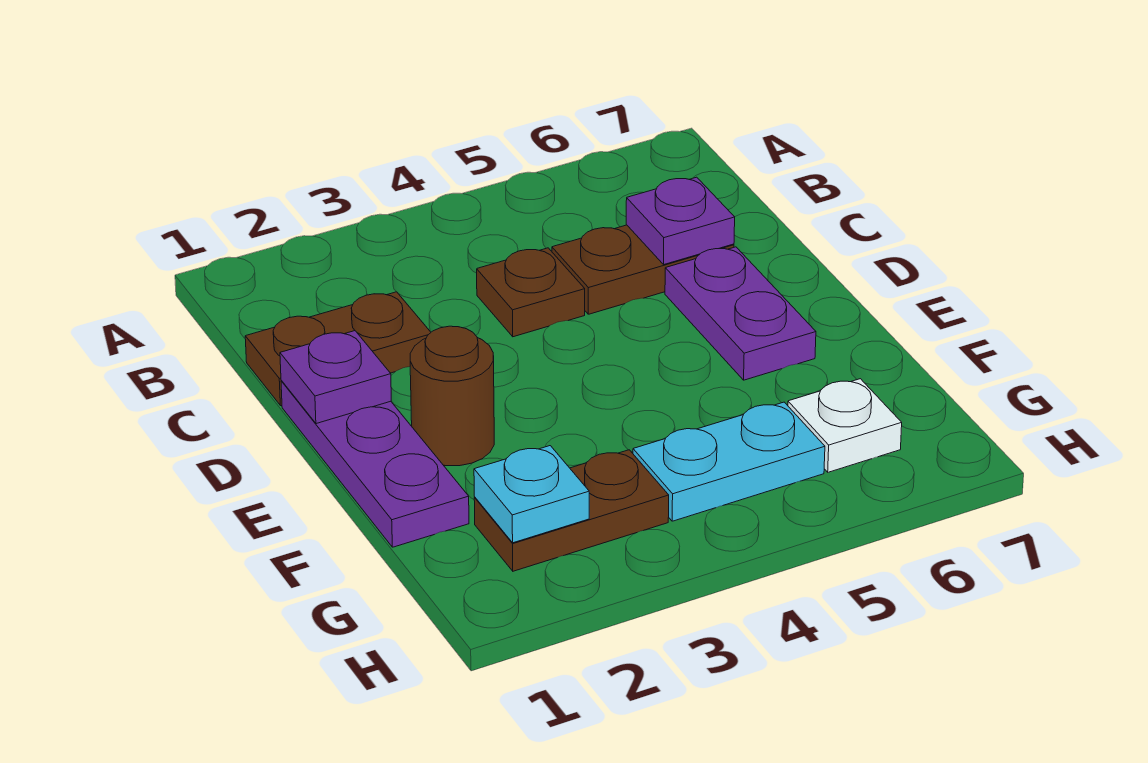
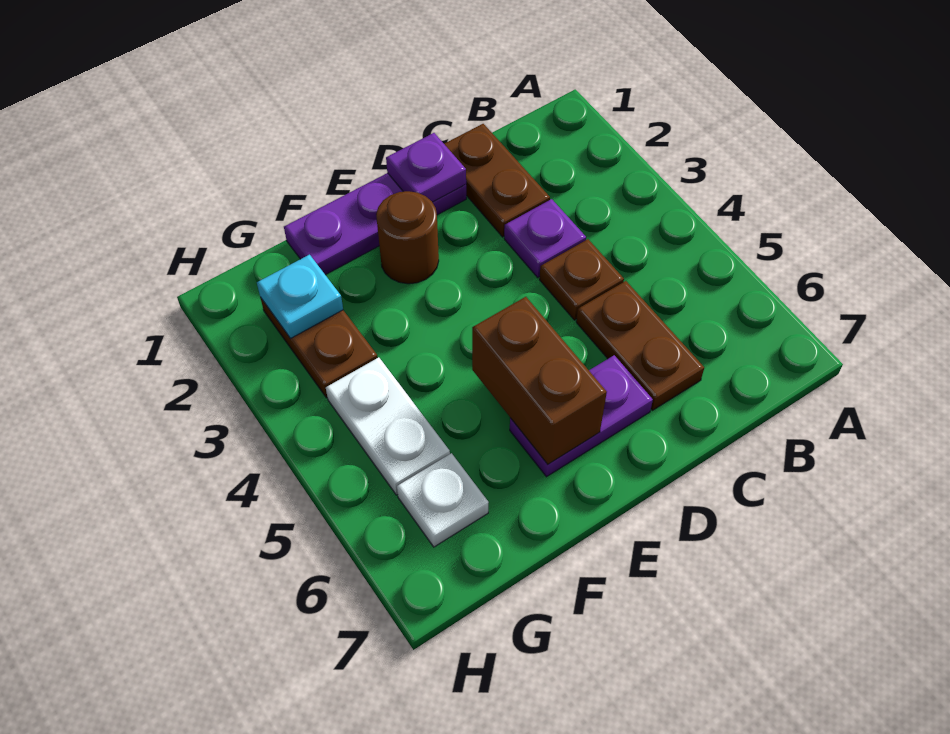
purple plate C6 level 2 -> purple plate C3 level 1
none -> brown brick E5:E6 level 2
cyan plate G4:G5 level 1 -> white plate G4:G5 level 1

